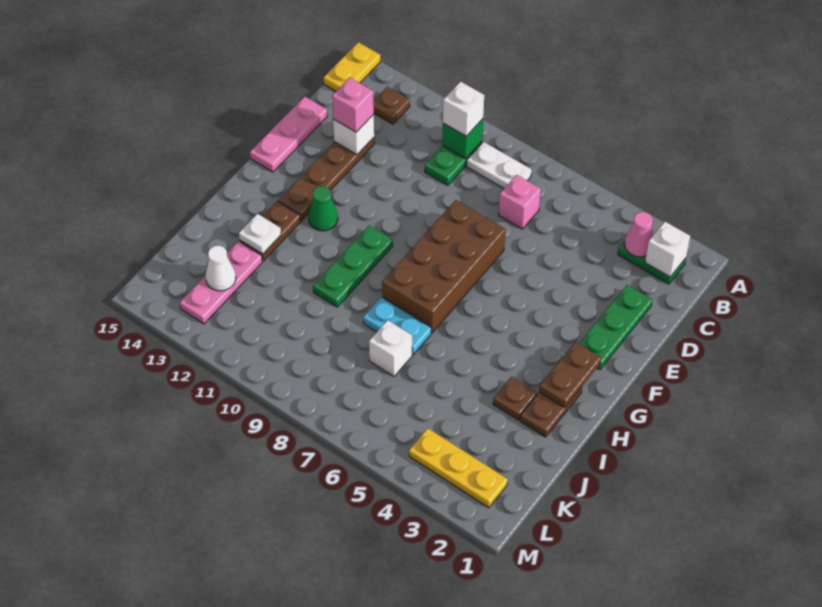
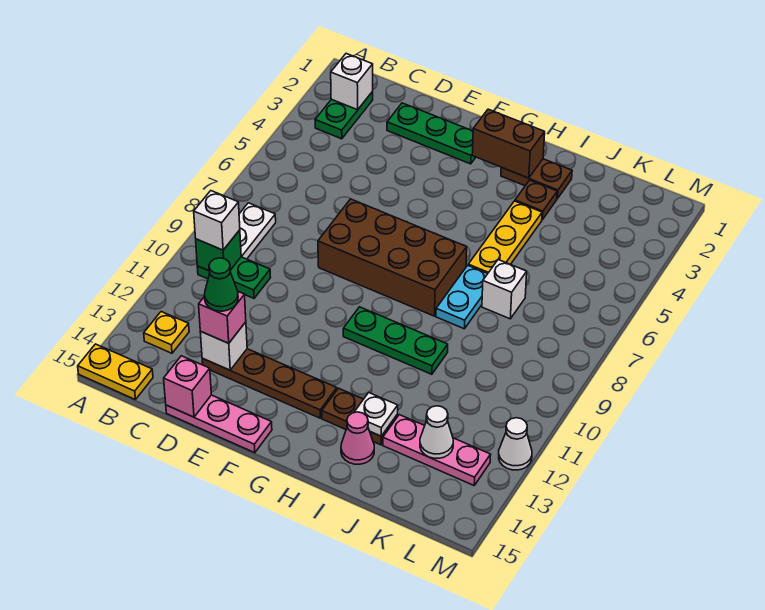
pink cone B3 level 2 -> pink cone I14 level 1
brown plate B13 level 1 -> yellow plate B13 level 1
pink brick C7 level 1 -> pink brick D15 level 2
brown plate G2:H2 level 2 -> brown brick G2:H2 level 2
green cone G12 level 1 -> green cone D13 level 4
yellow plate L2:L4 level 1 -> yellow plate I4:I6 level 1
none -> white cone M12 level 1

